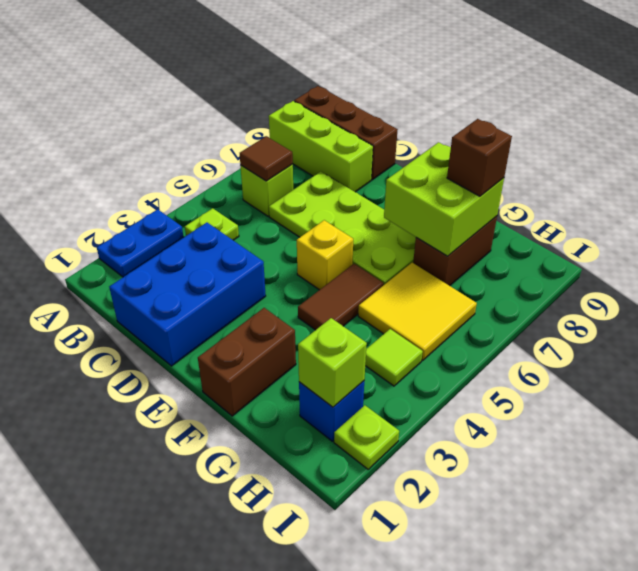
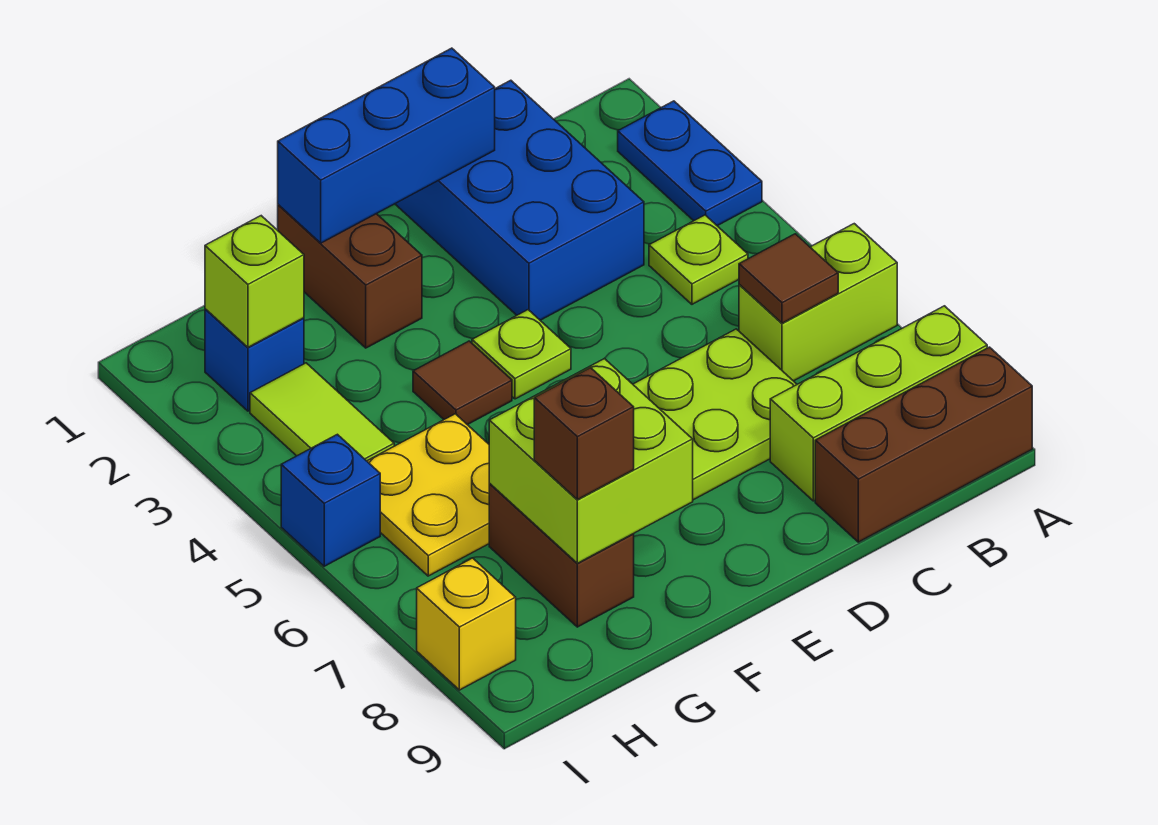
lime brick B6 level 1 -> lime brick A6:B6 level 1
none -> blue brick D1:F1 level 2
yellow brick E5 level 1 -> yellow brick I8 level 1
brown tile F4:F5 level 1 -> brown tile F4 level 1
yellow tile G5:H6 level 1 -> yellow plate G5:H6 level 1
lime tile H4 level 1 -> lime tile H3:H4 level 1
lime plate I2 level 1 -> lime plate E4 level 1
none -> blue brick I5 level 1

